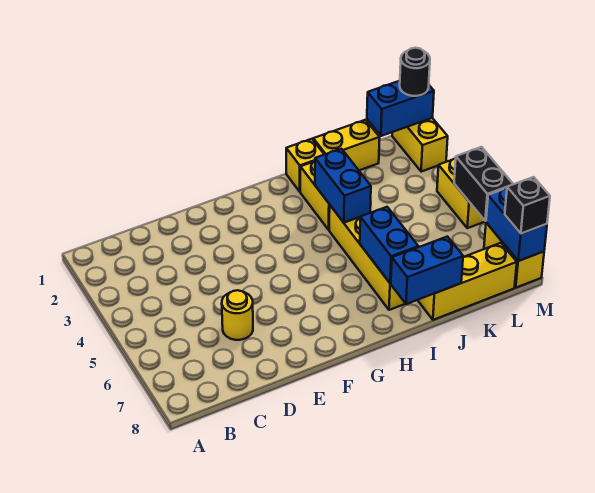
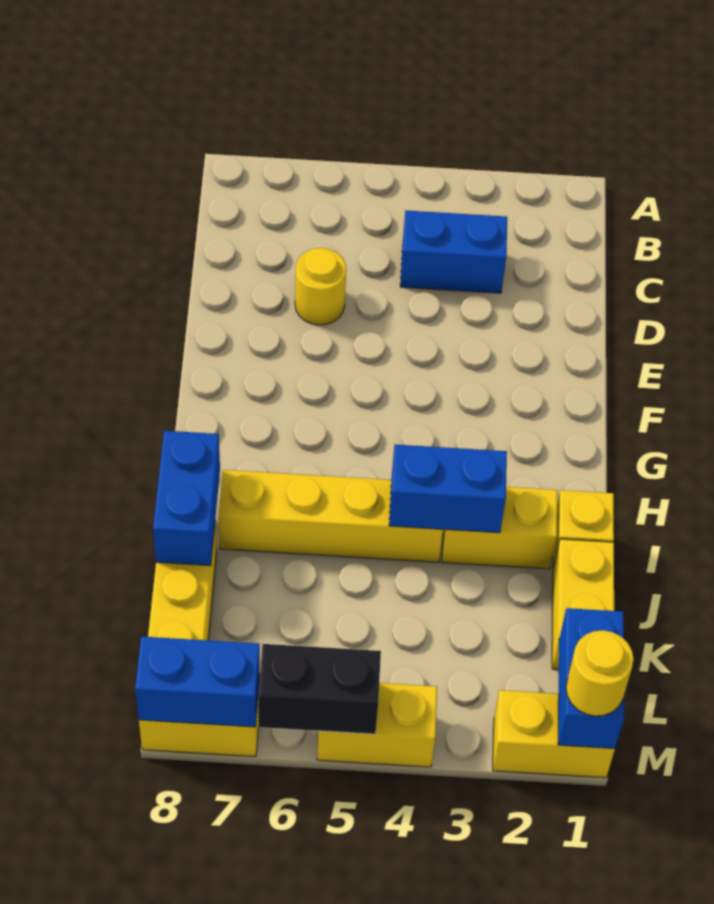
blue brick I6:I7 level 2 -> blue brick C3:C4 level 1
black round brick M1 level 3 -> yellow round brick M1 level 3
black brick M8 level 3 -> none

